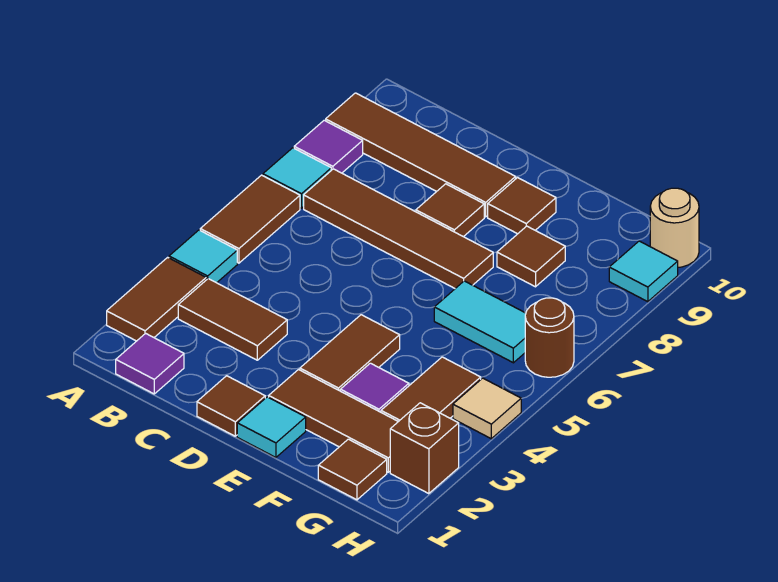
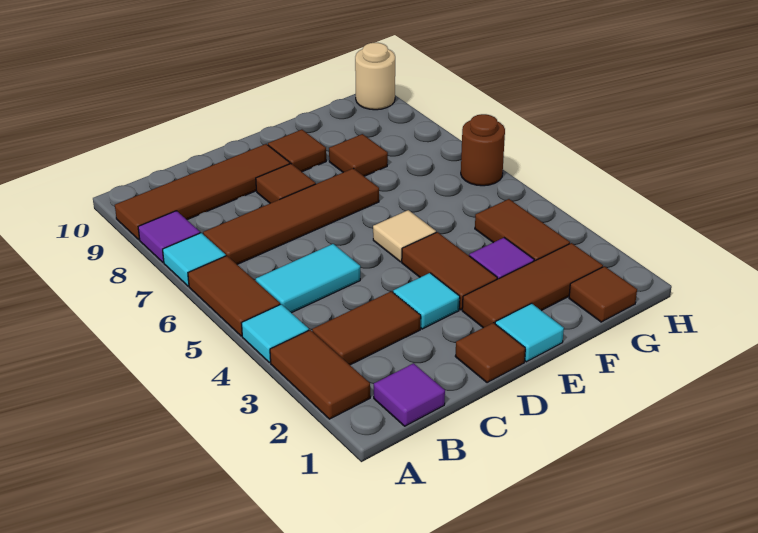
cyan tile F6:G6 level 1 -> cyan tile B5:C5 level 1
brown brick H2 level 1 -> none
tan tile H4 level 1 -> tan tile E5 level 1
cyan tile H9 level 1 -> cyan tile D3 level 1

